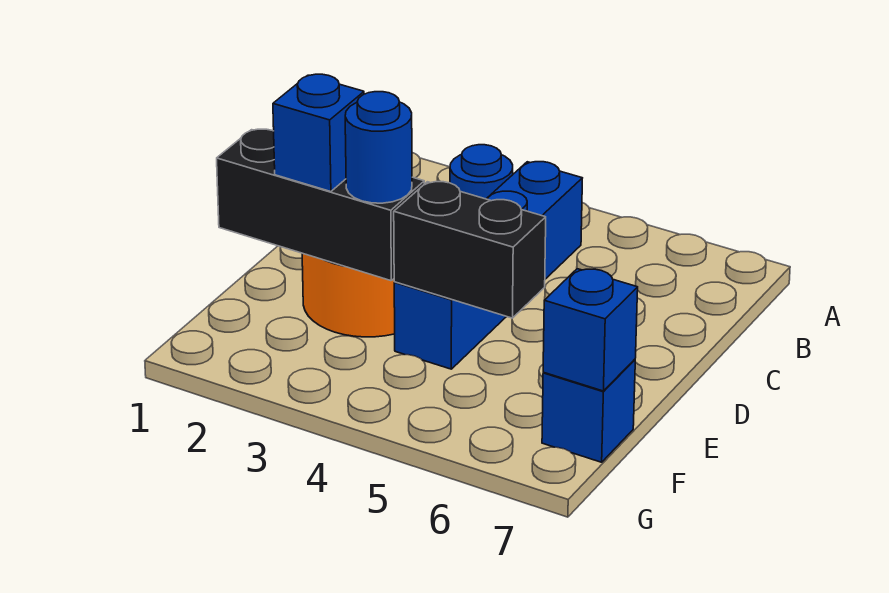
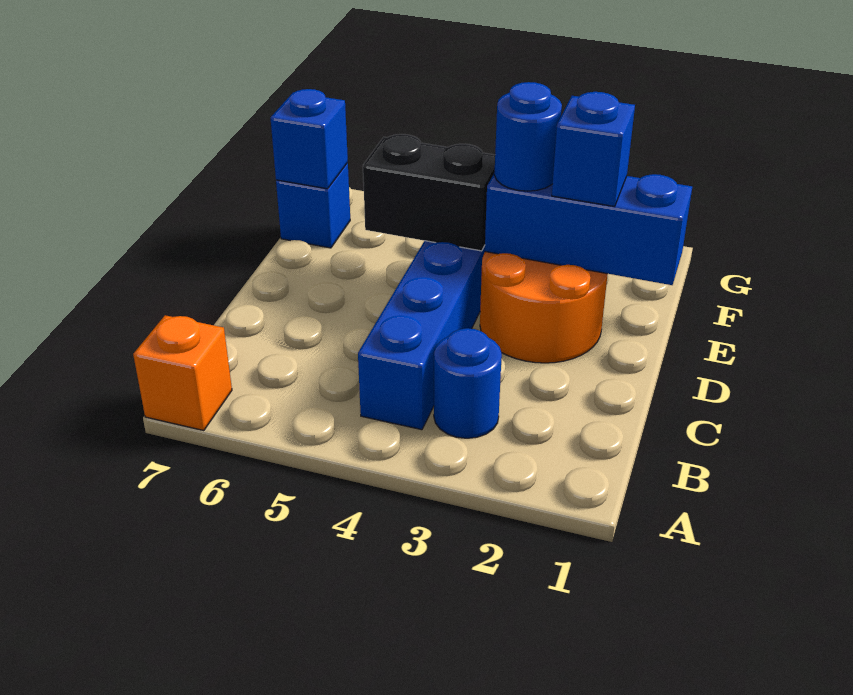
none -> orange brick A7 level 1
black brick E1:E3 level 2 -> blue brick E1:E3 level 2

